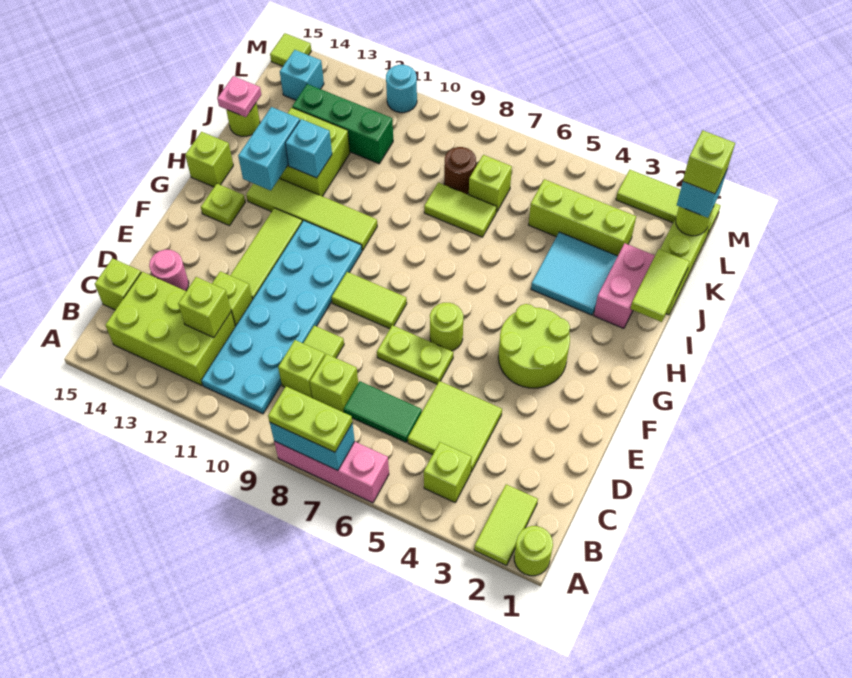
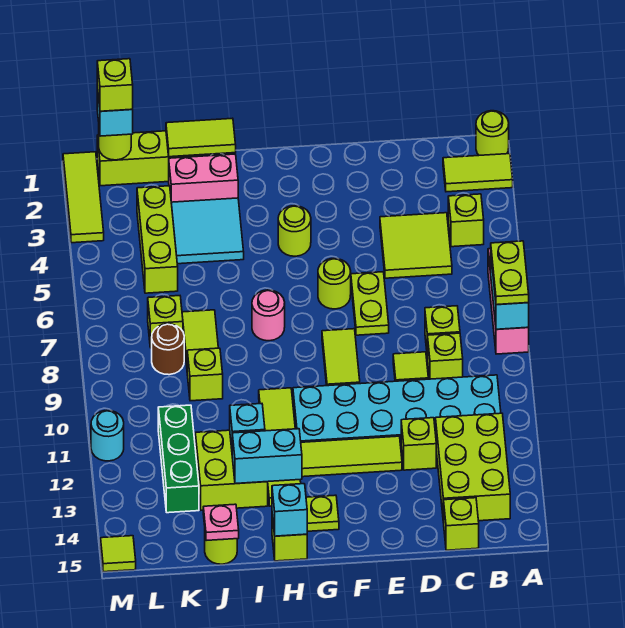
green tile C6:C7 level 1 -> none
lime brick C12 level 2 -> lime brick J9 level 1
pink round brick D14 level 1 -> pink round brick H7 level 1
lime round brick F3:G4 level 1 -> lime round brick G4 level 1
cyan brick L14 level 1 -> cyan brick H15 level 2

